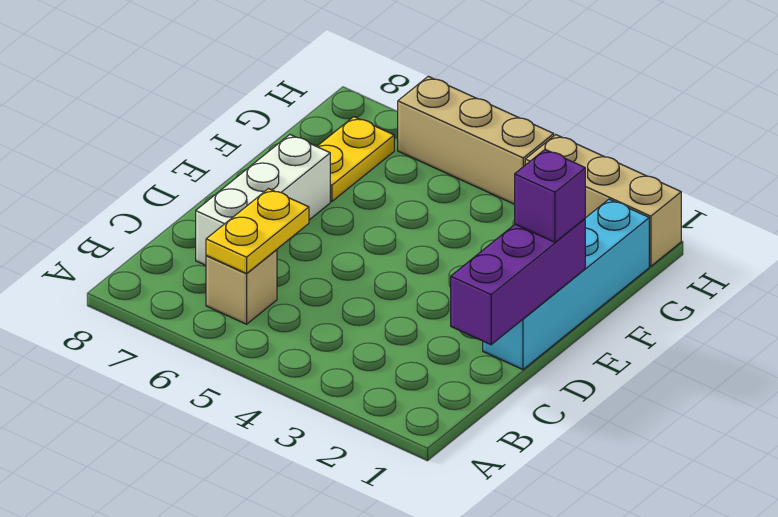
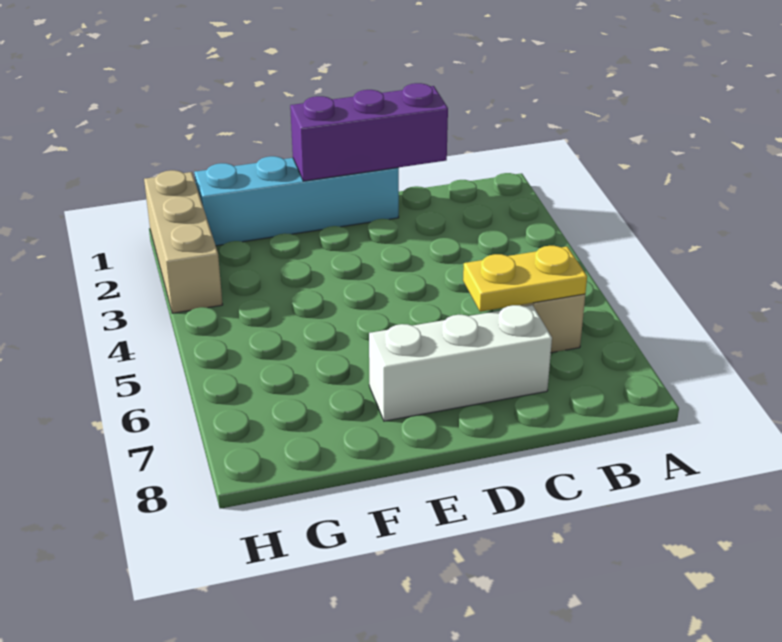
purple brick E1 level 3 -> none
yellow plate F7:G7 level 1 -> none
tan brick H4:H6 level 1 -> none

